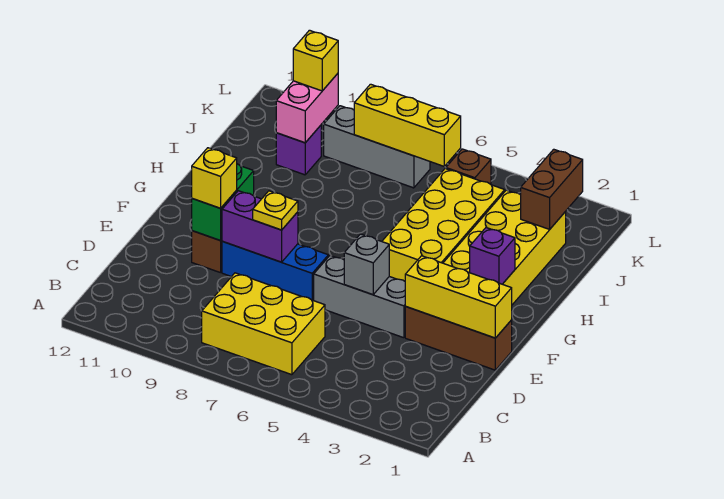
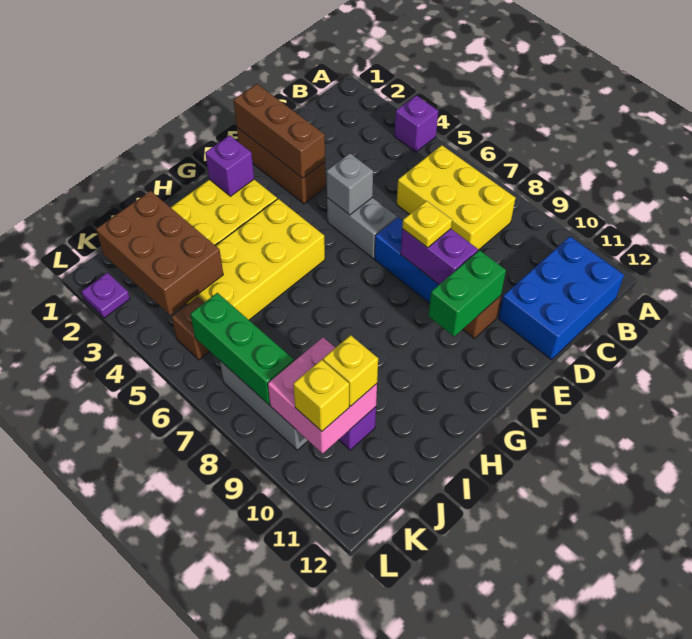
none -> purple brick A4 level 1
none -> blue brick B11:D12 level 1
yellow brick E1:E3 level 2 -> brown brick E1:E3 level 2
grey brick E4:E6 level 1 -> grey brick E5:E6 level 1
yellow brick E10 level 3 -> yellow brick J10 level 3
brown brick J2:K2 level 2 -> brown brick J2:K4 level 2
pink brick J10:K10 level 2 -> pink brick J9:K10 level 2
yellow brick K6:K8 level 2 -> green brick K6:K8 level 2
none -> purple plate L2 level 1

